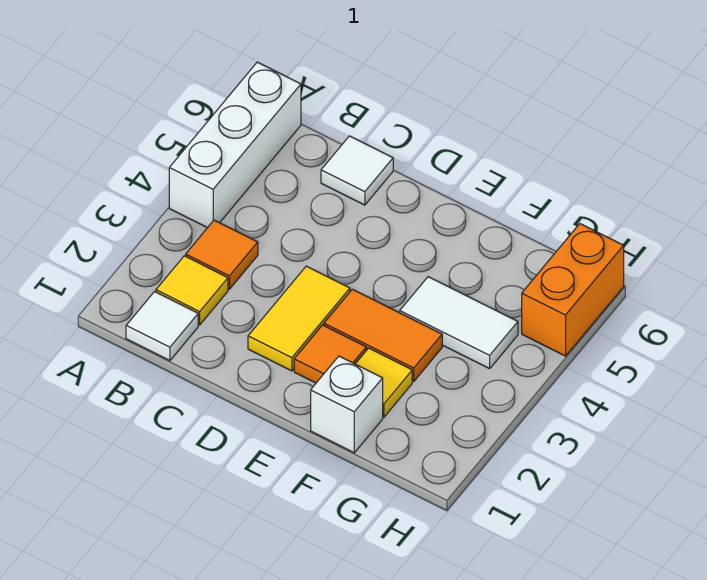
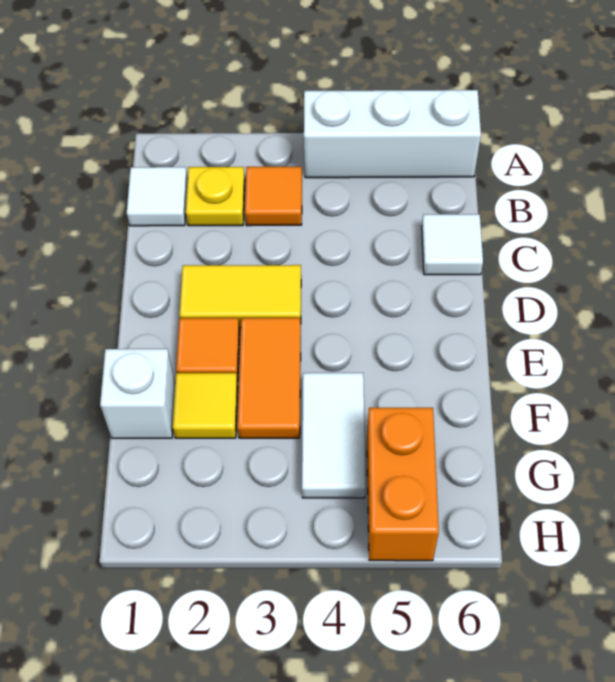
yellow tile B2 level 1 -> yellow plate B2 level 1
orange brick H5:H6 level 1 -> orange brick G5:H5 level 1

